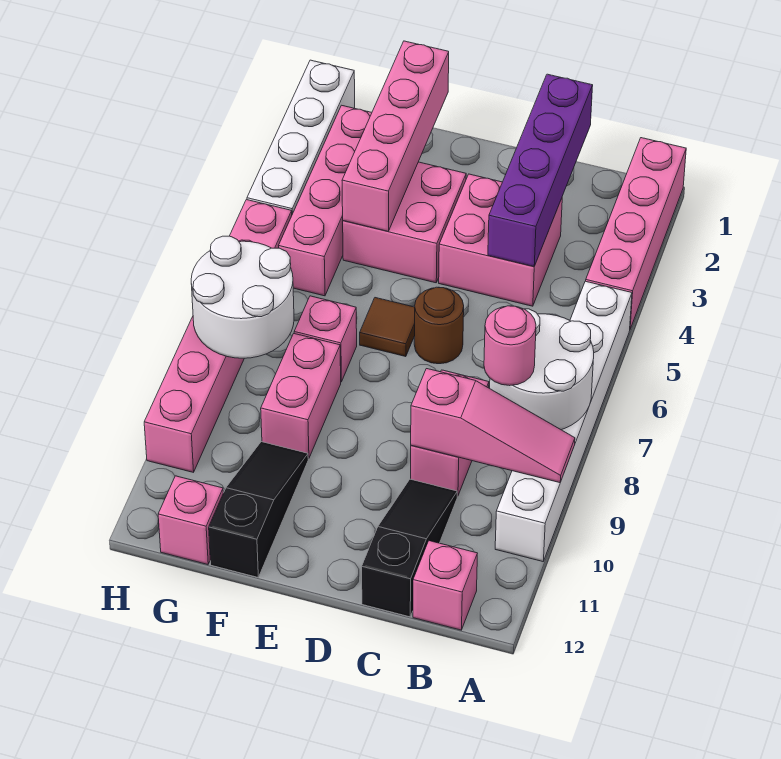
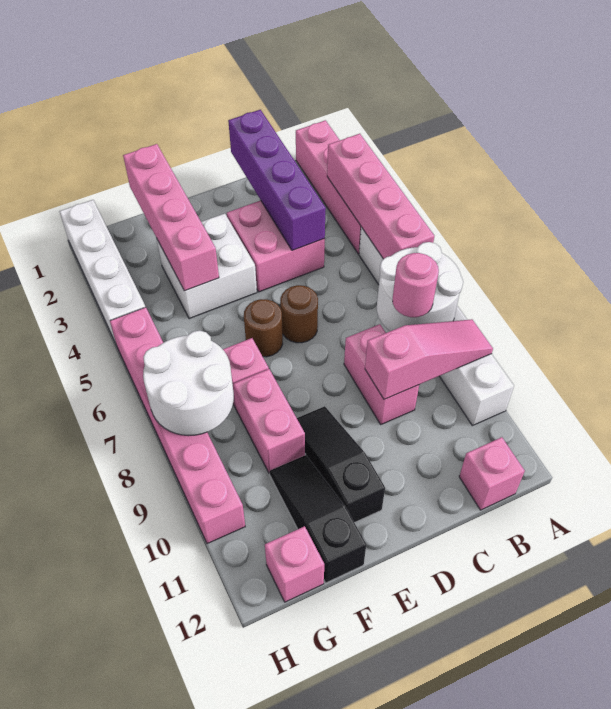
black slope C10:C12 level 1 top 12 -> black slope E9:E11 level 1 top 11
pink brick E3:F4 level 1 -> white brick E3:F4 level 1
brown tile E6 level 1 -> brown round brick E6 level 1
pink brick G2:G5 level 1 -> pink brick A3:A6 level 2

